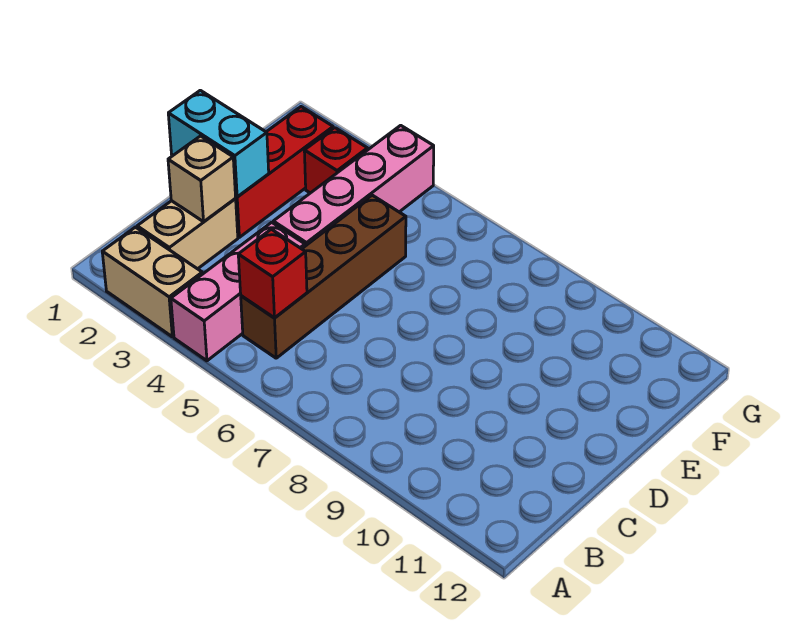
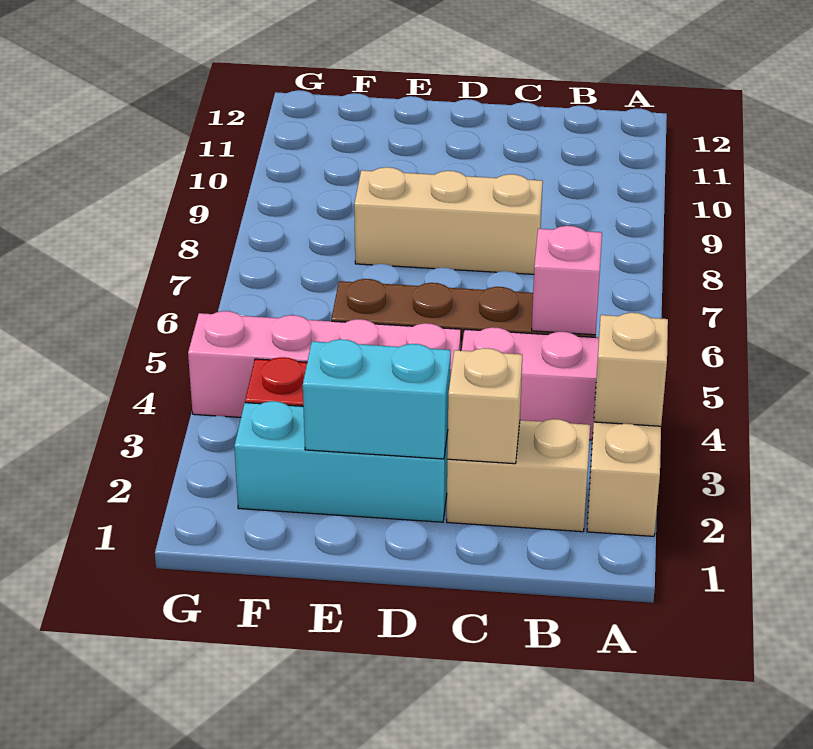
none -> tan brick A3 level 2
red brick B5 level 2 -> pink brick B5 level 2
none -> tan brick C8:E8 level 1
cyan brick D1:D2 level 2 -> cyan brick D2:E2 level 2
red brick D2:F2 level 1 -> cyan brick D2:F2 level 1

